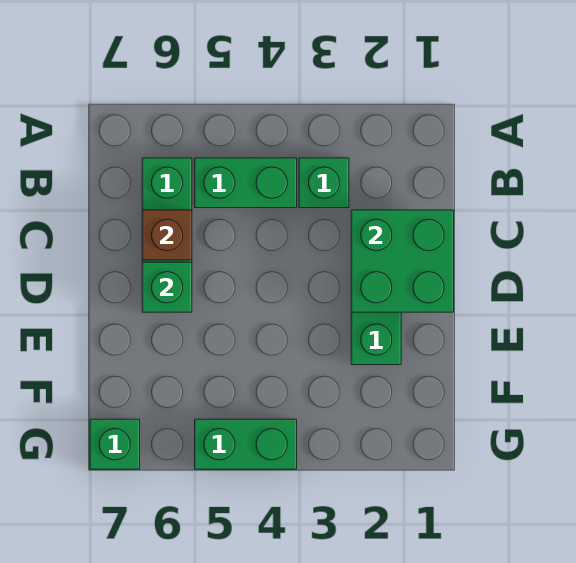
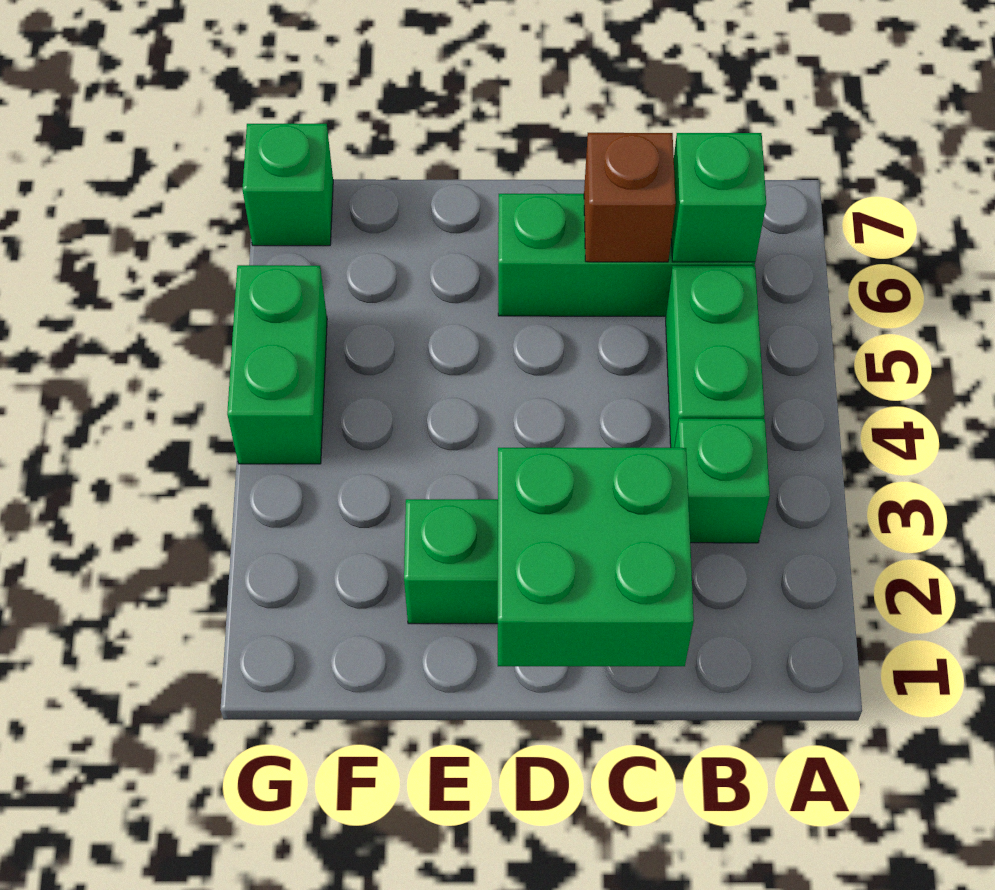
green brick D6 level 2 -> green brick B6 level 2

